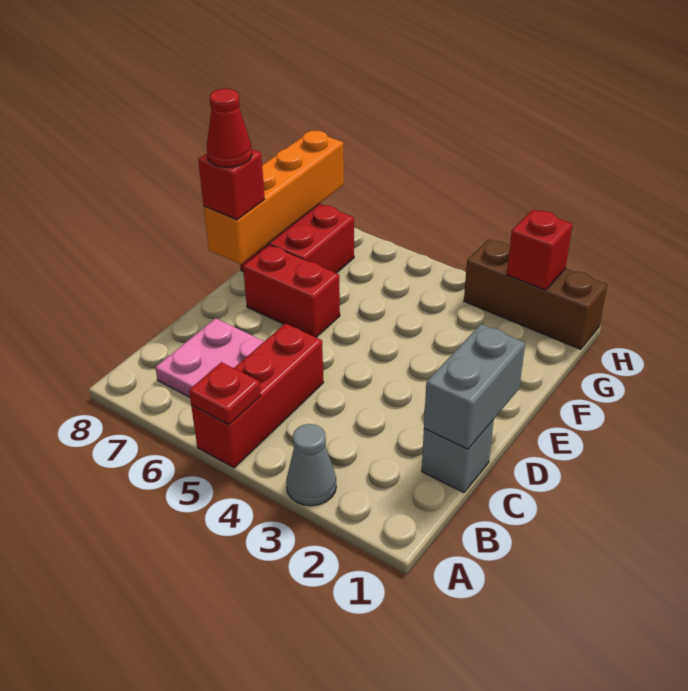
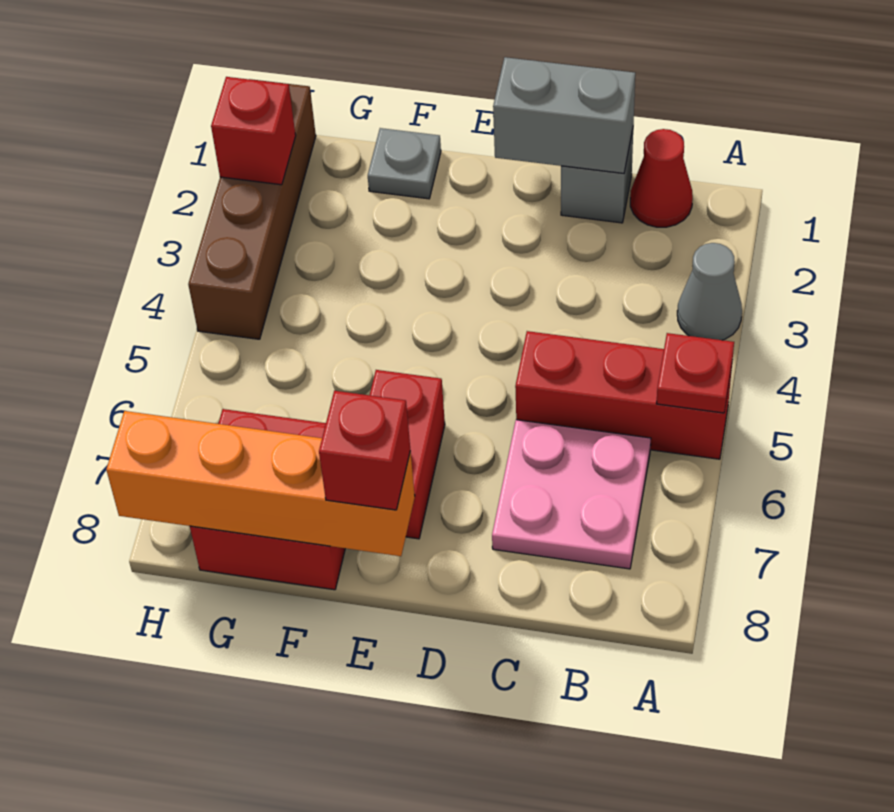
red cone E8 level 4 -> red cone B1 level 1
none -> grey plate F1 level 1
brown brick H1:H3 level 1 -> brown brick H1:H4 level 1

